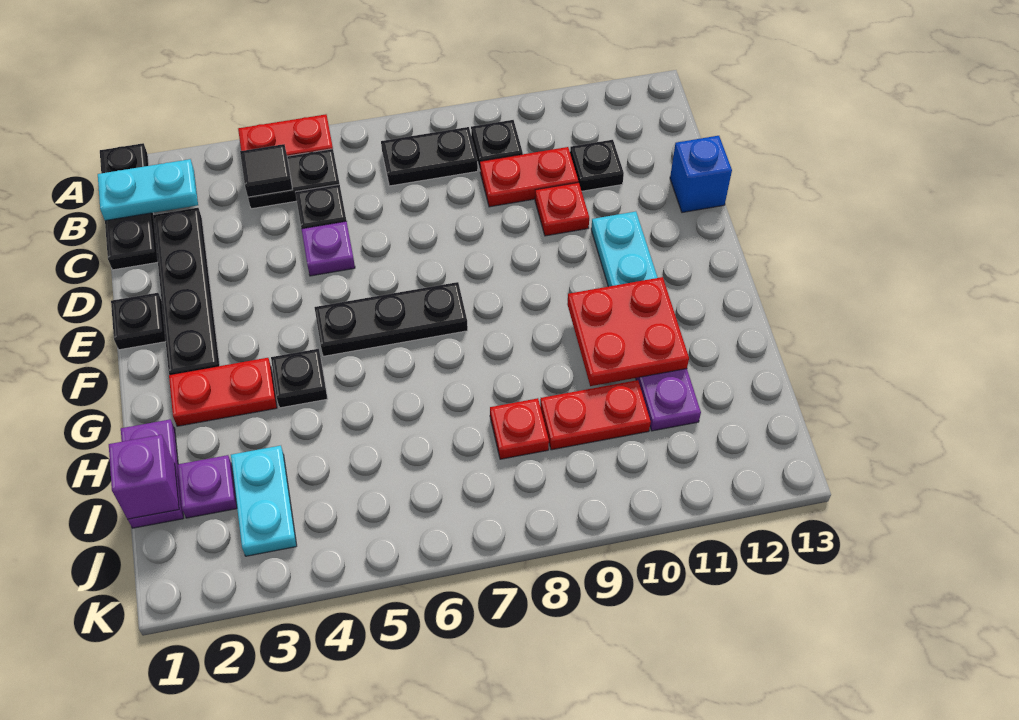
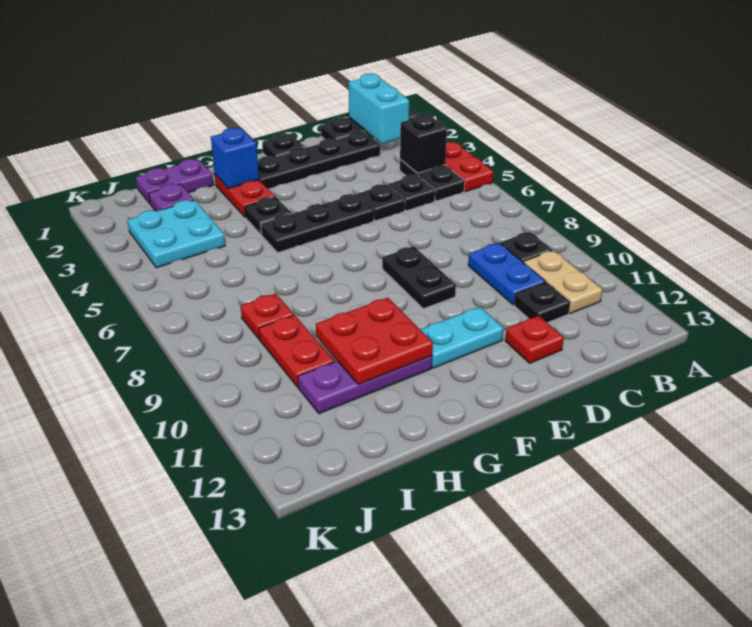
cyan plate B1:B2 level 2 -> cyan brick B1:B2 level 2
black tile B4 level 2 -> black brick B4 level 2
black plate B7:B8 level 1 -> black plate E8:E9 level 1
none -> tan plate B10:B11 level 1
red plate C9:C10 level 1 -> blue plate C9:C10 level 1
purple plate D5 level 1 -> black plate D5 level 1
red plate D10 level 1 -> red plate D12 level 1
blue brick D13 level 1 -> blue brick G2 level 2
black plate F5:F7 level 1 -> black plate E5:G5 level 1
purple brick I1 level 2 -> none
cyan plate I3:J3 level 1 -> cyan plate I3:J4 level 1

